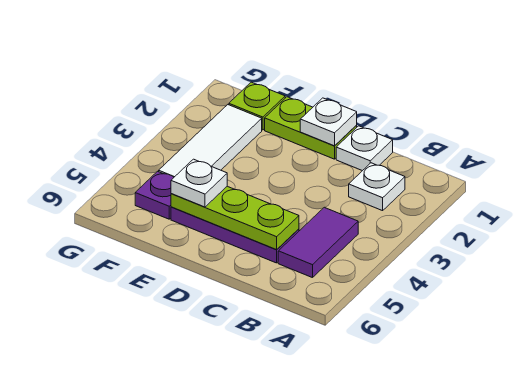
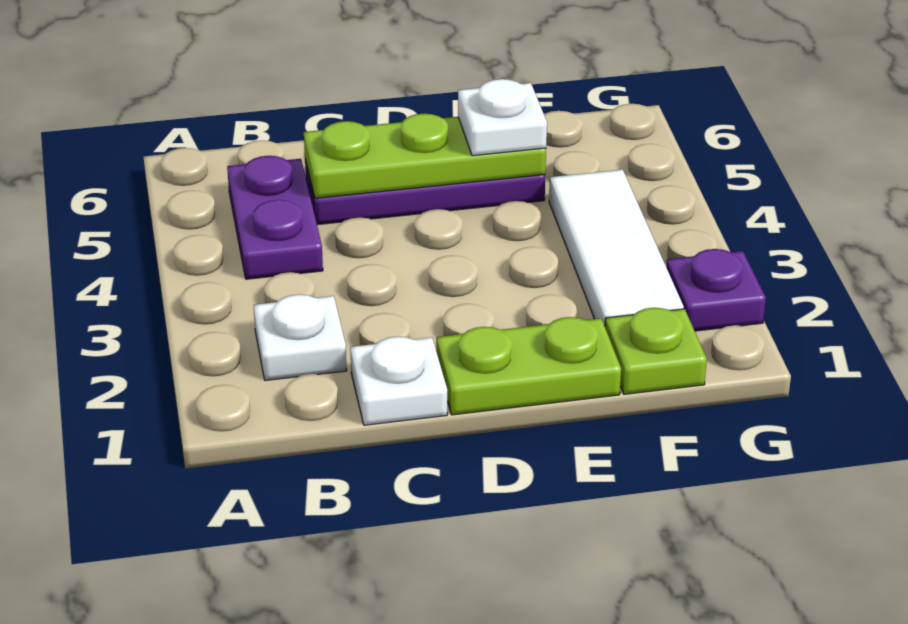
purple tile B4:B5 level 1 -> purple plate B4:B5 level 1
white plate D1 level 2 -> none
purple plate F5 level 1 -> purple plate G2 level 1

